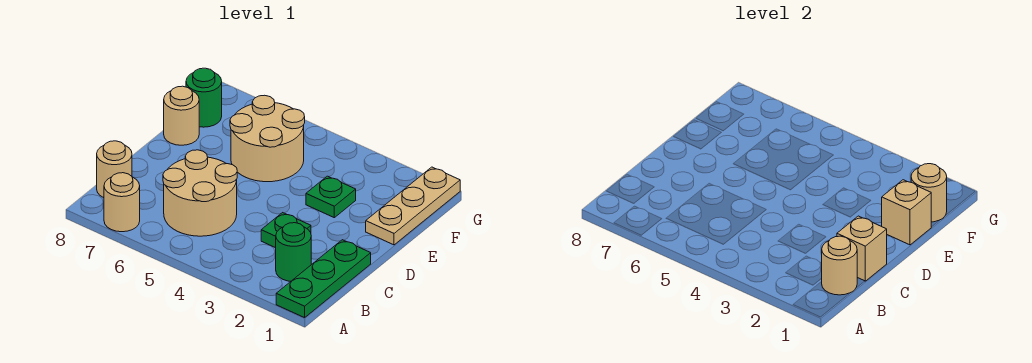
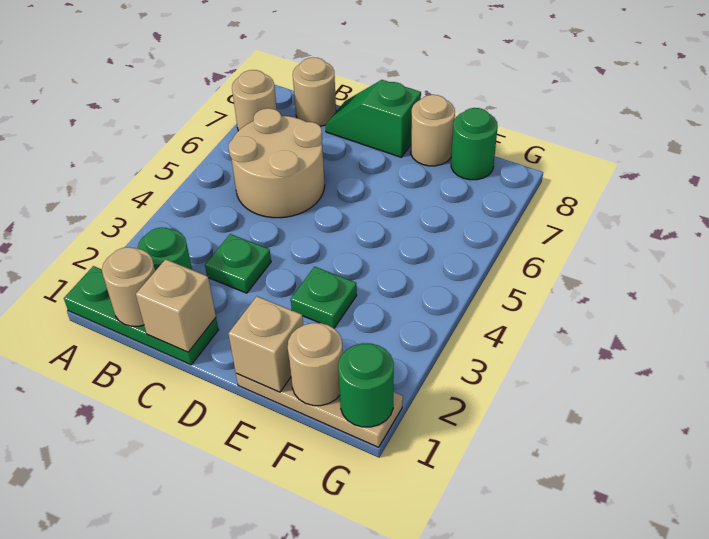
none -> green slope C8:D8 level 1 top D
tan round brick E5:F6 level 1 -> none
none -> green round brick G1 level 2

